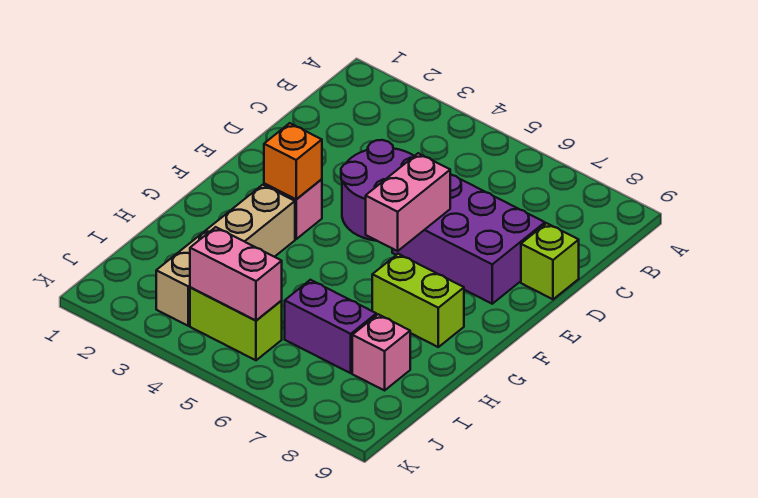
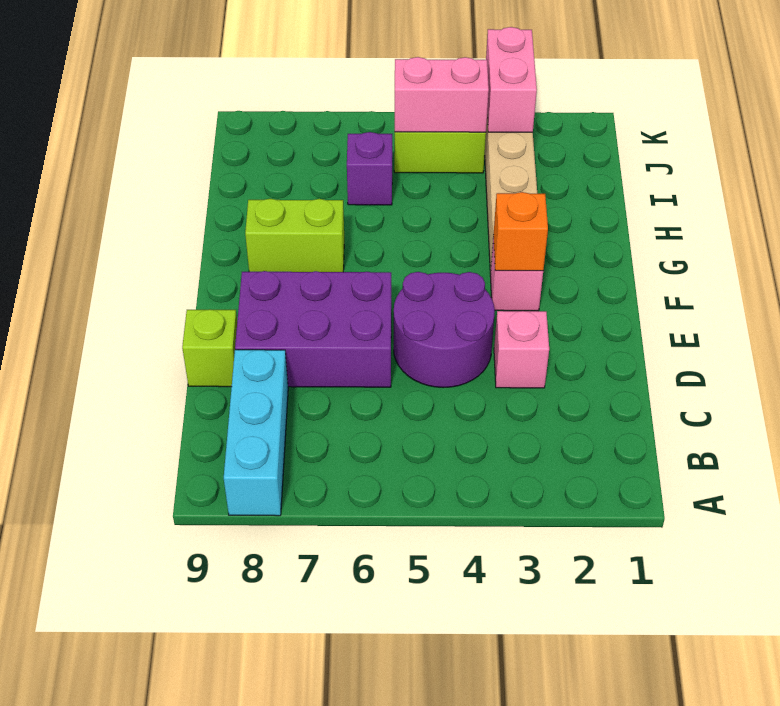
none -> cyan brick A8:C8 level 1
pink brick E6:F6 level 2 -> pink brick J3:K3 level 2
purple brick I6:I7 level 1 -> purple brick I6 level 1
pink brick I8 level 1 -> pink brick D3 level 1

